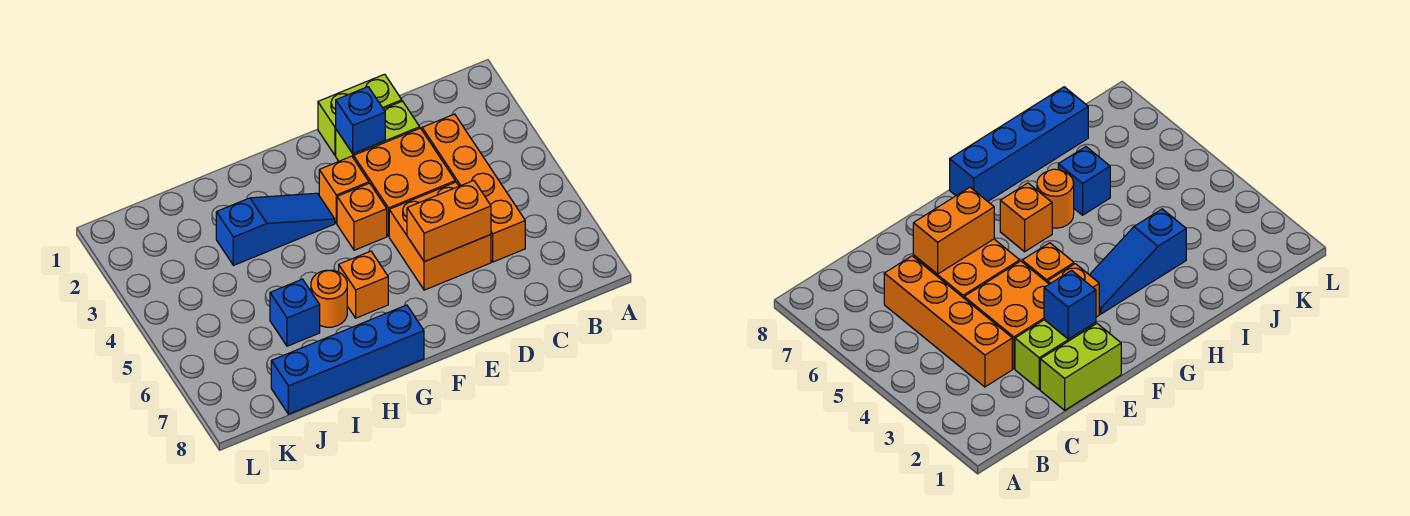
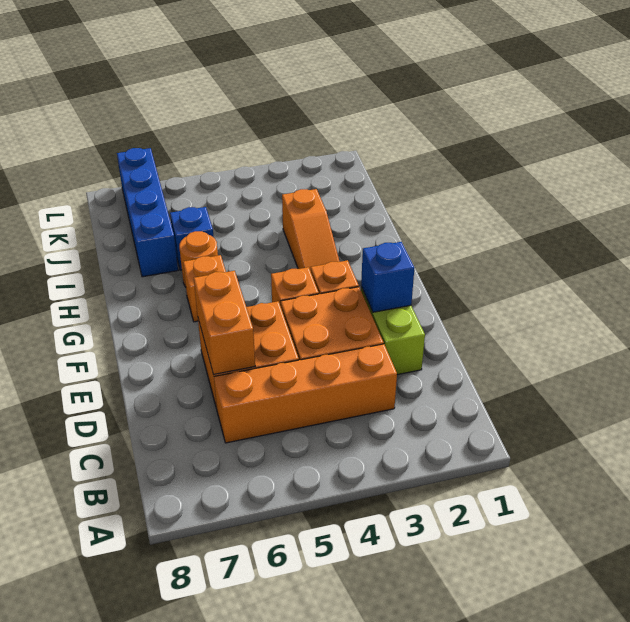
lime brick D1:E1 level 1 -> none
blue slope G3:I3 level 1 top I -> orange slope G3:I3 level 1 top I
blue brick G8:J8 level 1 -> blue brick I7:L7 level 1

